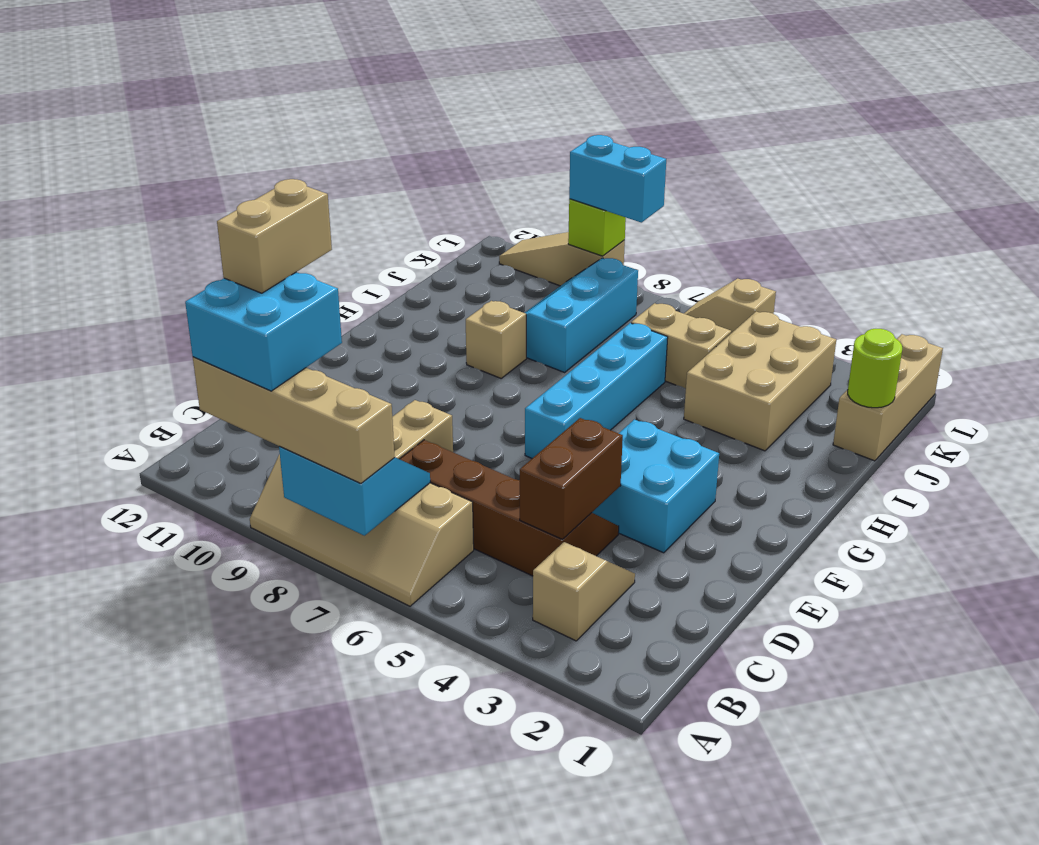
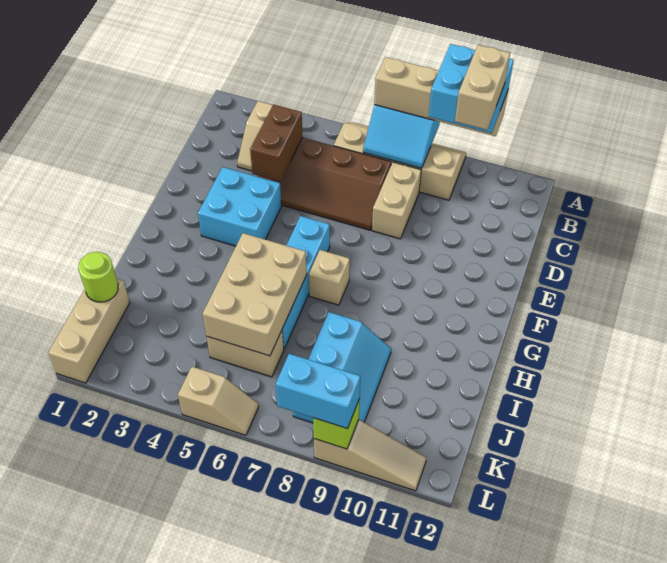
tan brick H9 level 1 -> tan brick G7 level 1
tan brick I3:K4 level 1 -> tan brick H5:J6 level 2

